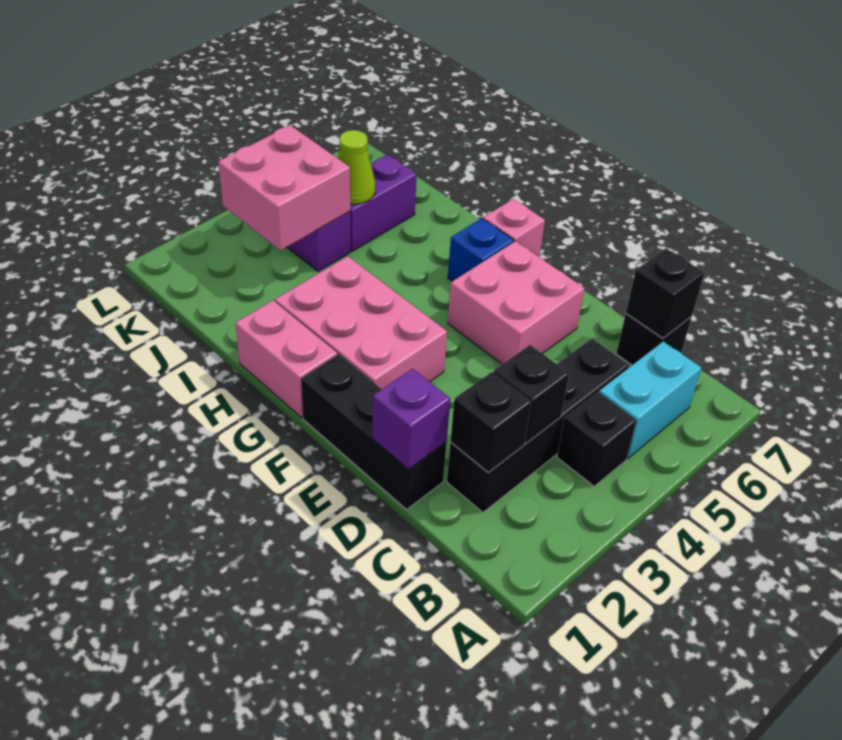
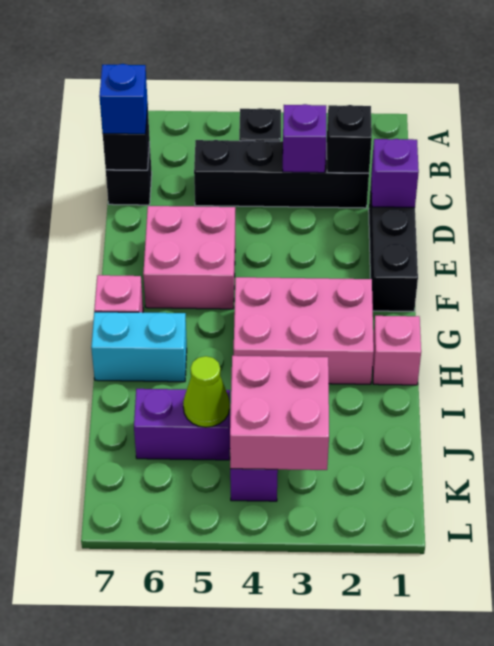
cyan brick B5:B6 level 1 -> cyan brick H6:H7 level 1
black brick C3 level 2 -> purple brick C3 level 2
pink brick F2:H3 level 1 -> pink brick G2:H4 level 1
pink brick G1:H1 level 1 -> pink brick H1 level 1
blue brick G6 level 1 -> blue brick C7 level 3

